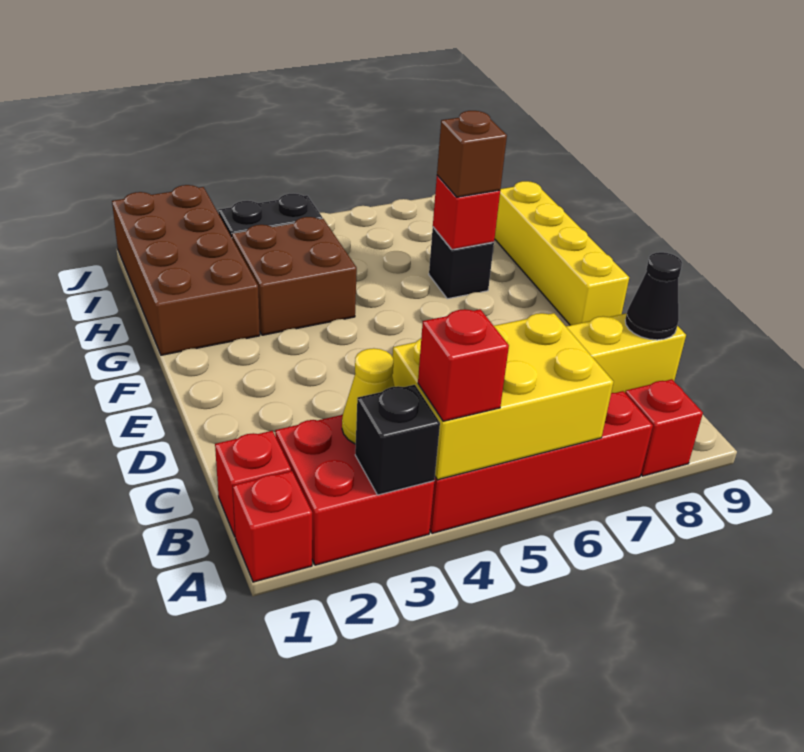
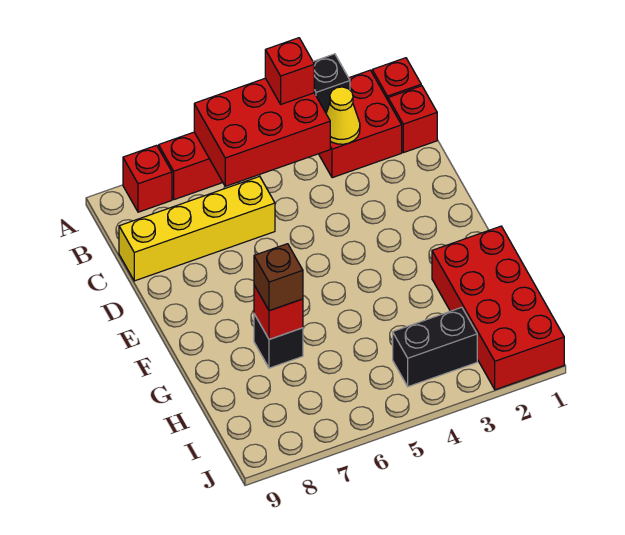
yellow brick A4:B6 level 2 -> red brick A4:B6 level 2
black cone C9 level 2 -> none
yellow brick E9:H9 level 1 -> none
brown brick G1:J2 level 1 -> red brick G1:J2 level 1
brown brick G3:H4 level 1 -> none

